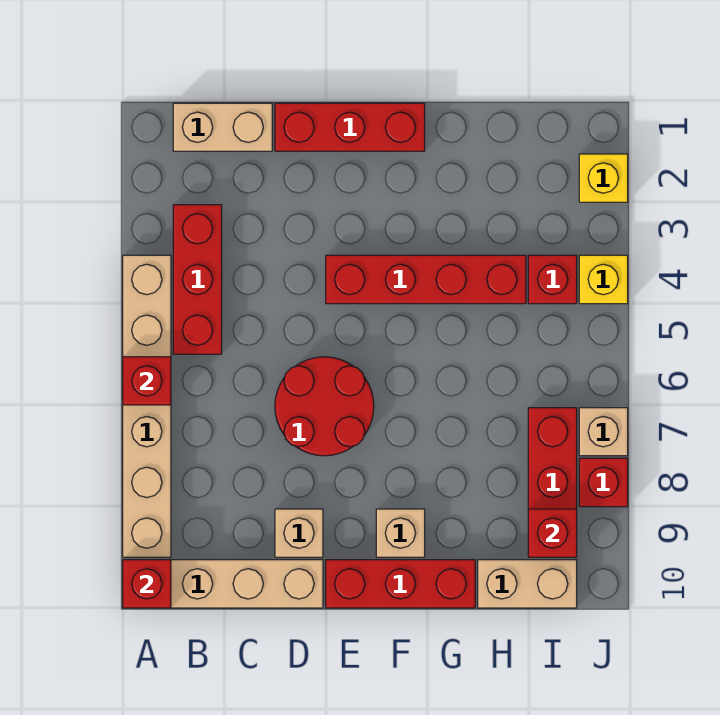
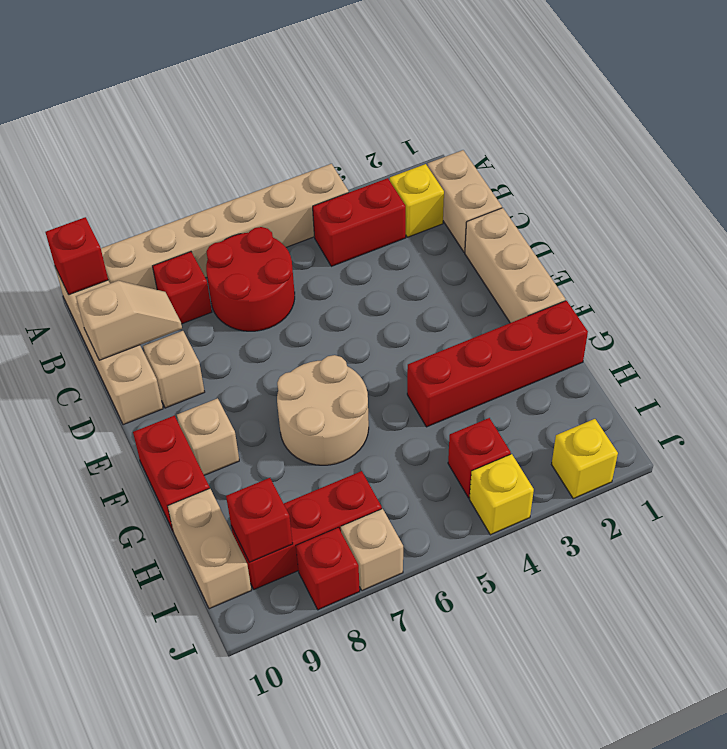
red brick A6 level 2 -> red brick B8 level 1
none -> yellow brick B2 level 1
red brick B3:B5 level 1 -> red brick B3:B4 level 1
none -> tan slope C9:C10 level 2 top 10
red brick D1:F1 level 1 -> tan brick D1:F1 level 1
red round brick D6:E7 level 1 -> red round brick B6:C7 level 1
red brick E4:H4 level 1 -> red brick G1:G4 level 1
red brick E10:G10 level 1 -> red brick F10:G10 level 1
none -> tan round brick F6:G7 level 1

